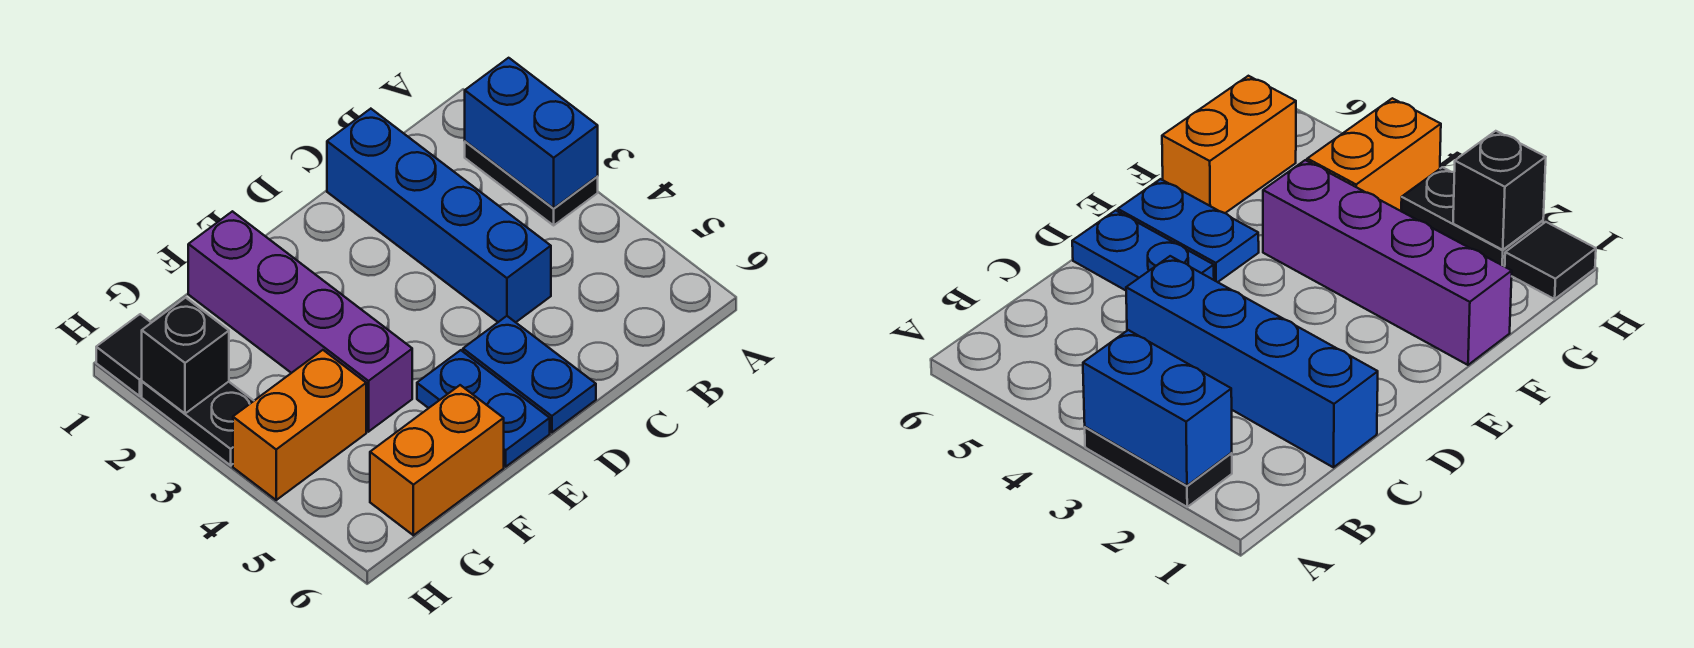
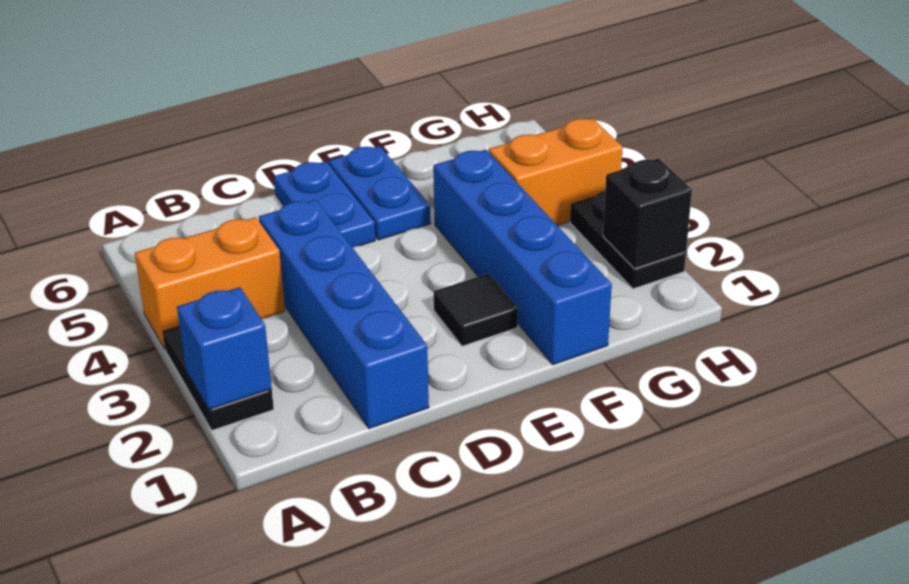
blue brick A2:A3 level 2 -> blue brick A2 level 2
purple brick F1:F4 level 1 -> blue brick F1:F4 level 1
orange brick F6:G6 level 1 -> orange brick A4:B4 level 1
black tile H1 level 1 -> black tile E2 level 1

